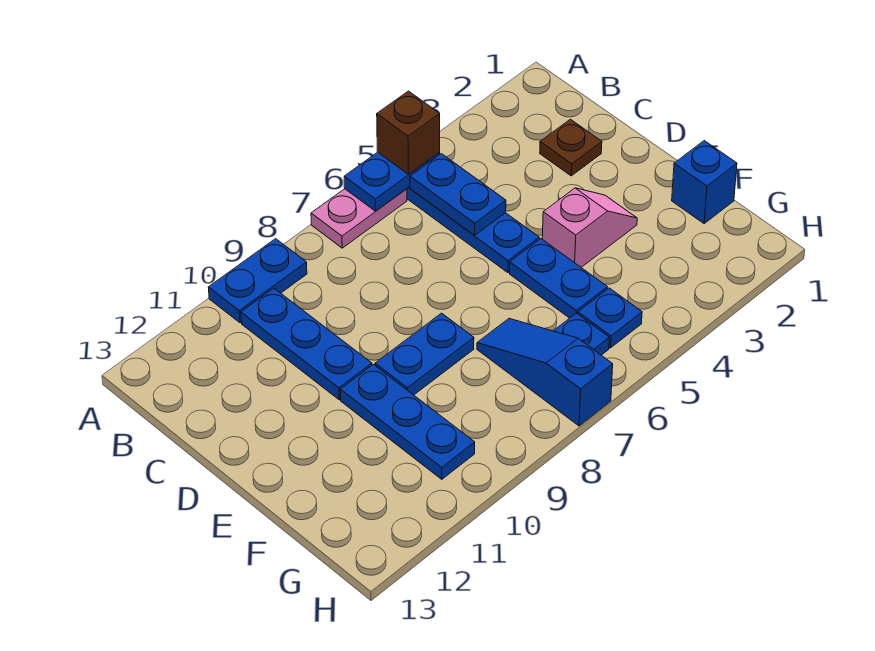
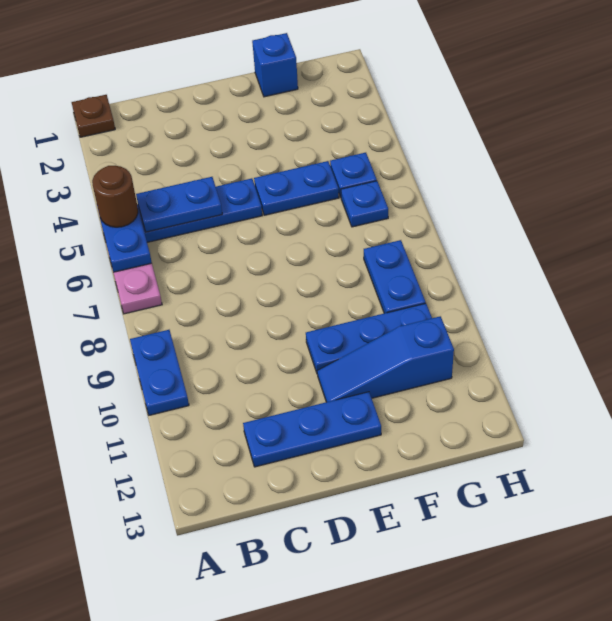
brown brick A5 level 3 -> brown round brick A5 level 3
blue plate B10:D10 level 1 -> blue plate C12:E12 level 1
brown plate C2 level 1 -> brown plate A1 level 1
pink slope E3:E4 level 1 top 4 -> none
blue plate E8:E9 level 1 -> blue plate G8:G9 level 1
blue slope F7:H7 level 1 top H -> blue slope E11:G11 level 1 top G

